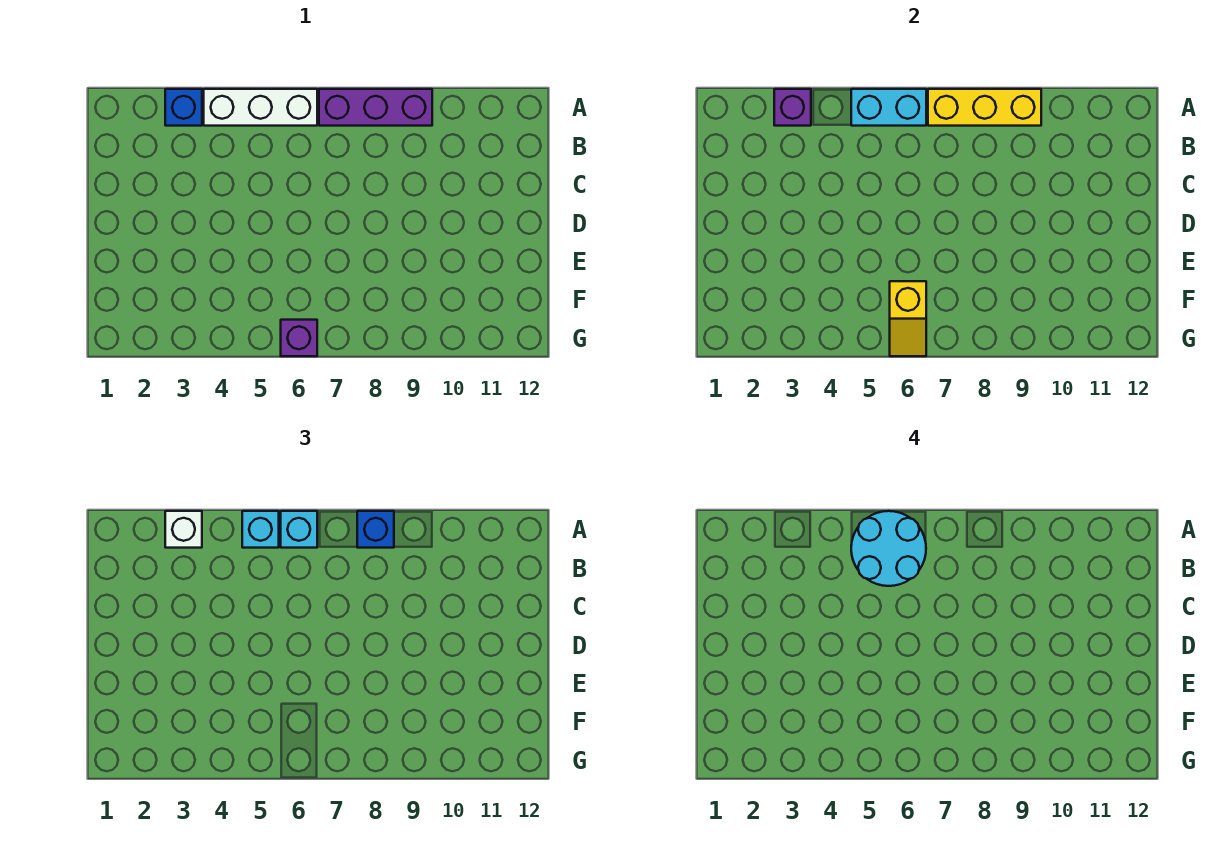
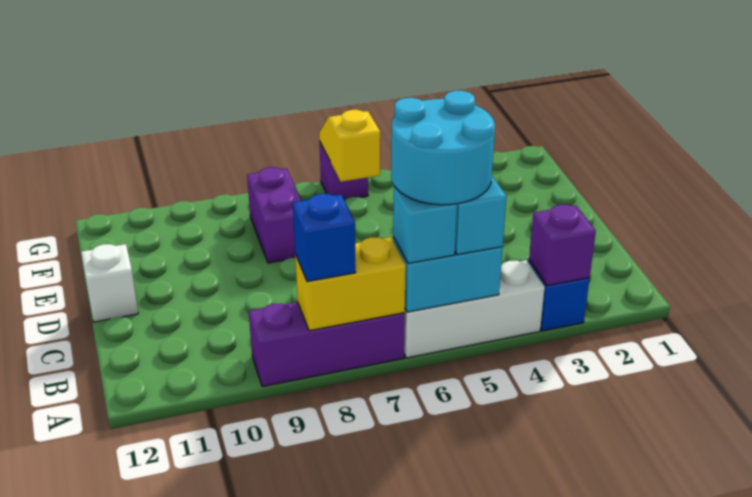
white brick A3 level 3 -> white brick D12 level 1
yellow brick A7:A9 level 2 -> yellow brick A7:A8 level 2
none -> purple brick E8:F8 level 1

